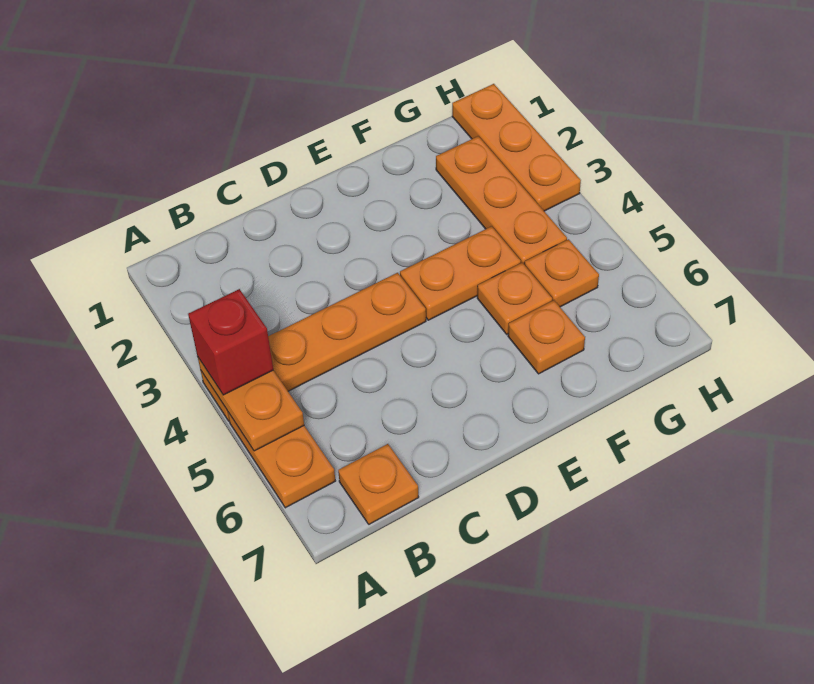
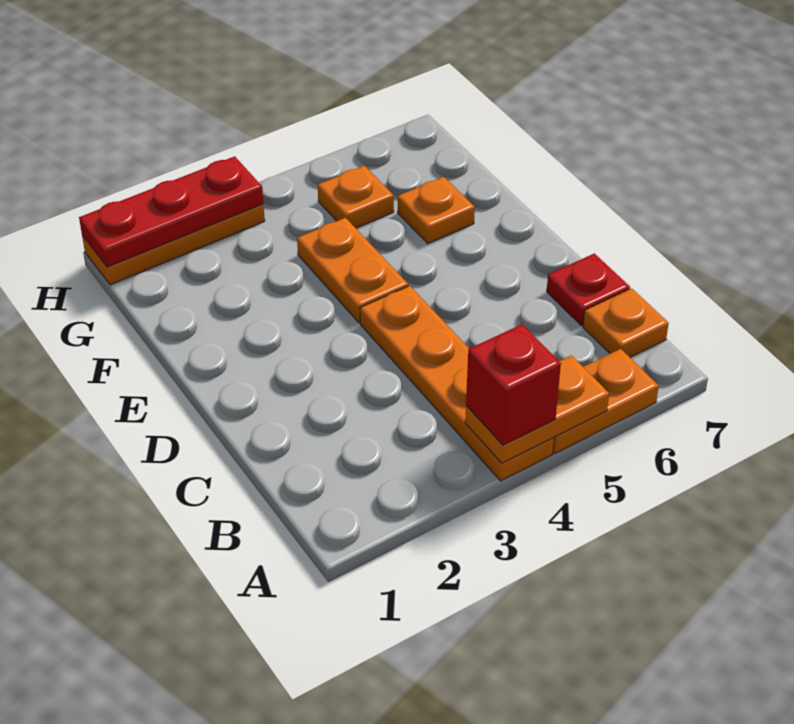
none -> red plate C7 level 1
orange plate F5 level 1 -> none
orange plate G2:G4 level 1 -> none
none -> red plate H1:H3 level 2

